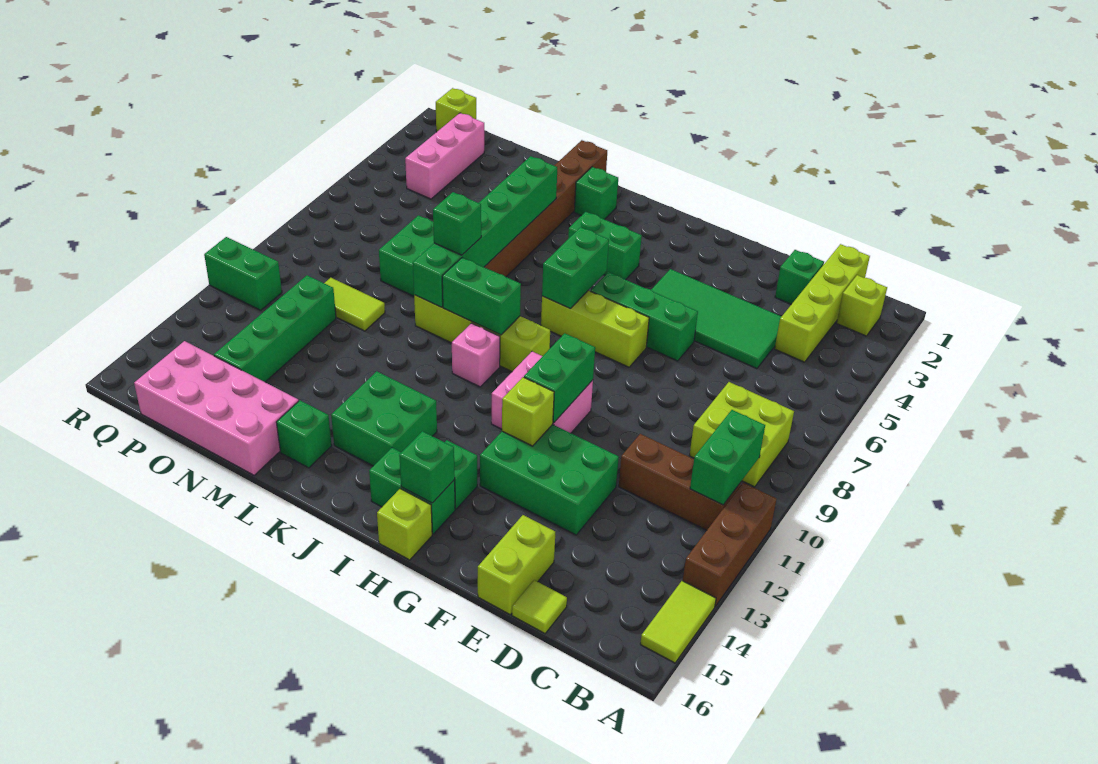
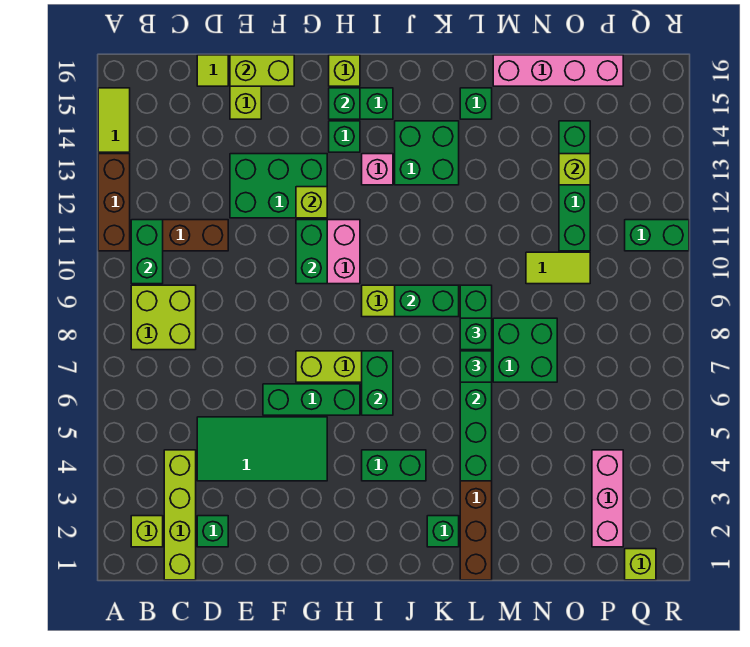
none -> lime brick E16:F16 level 2
pink brick J10 level 1 -> pink brick I13 level 1
none -> green brick L7 level 3
pink brick M15:P16 level 1 -> pink brick M16:P16 level 1
none -> lime brick O13 level 2

